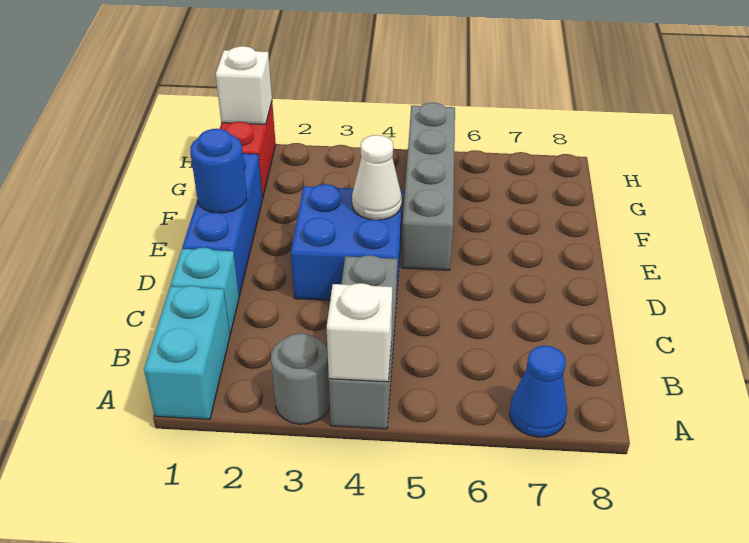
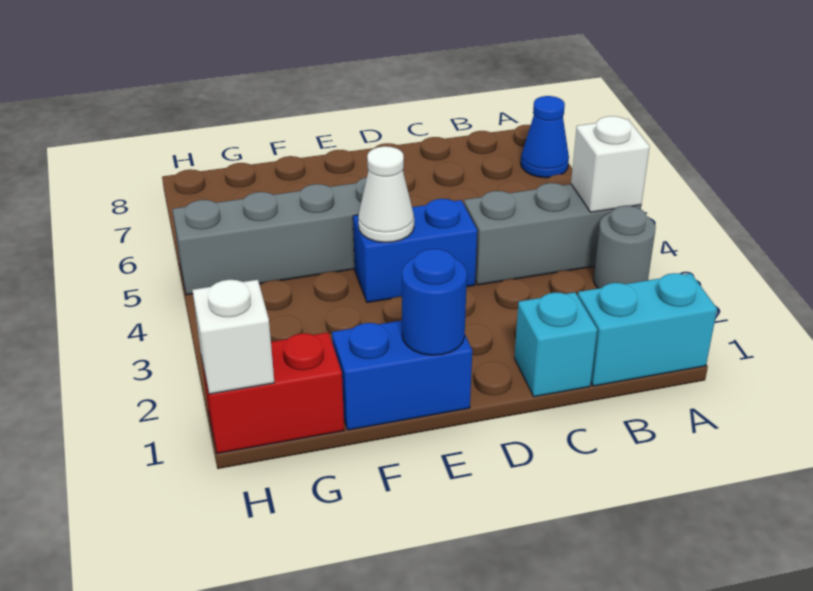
blue brick D1:F1 level 1 -> blue brick E1:F1 level 1
blue brick D3:E4 level 1 -> blue brick D4:E4 level 1

